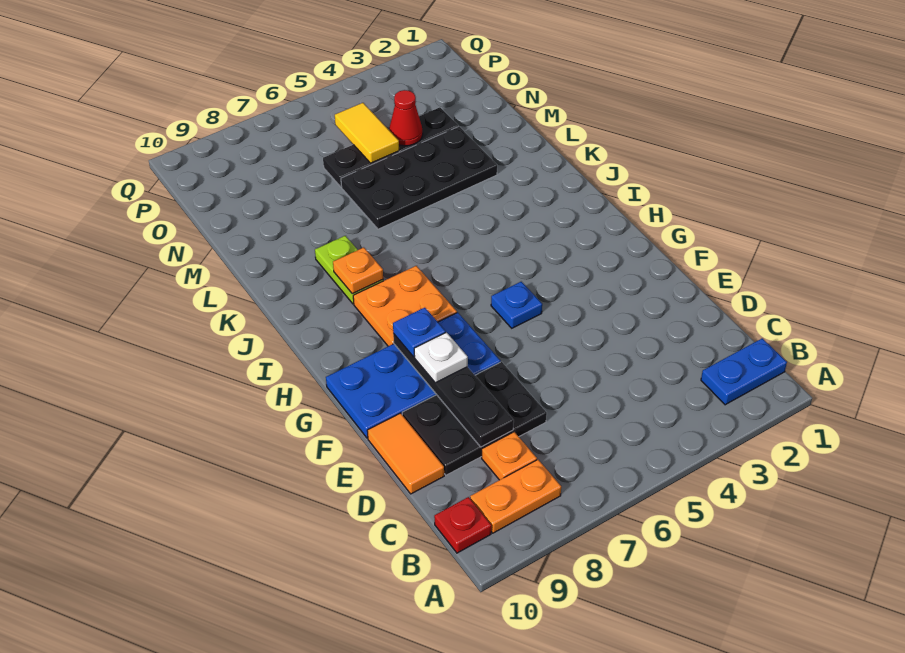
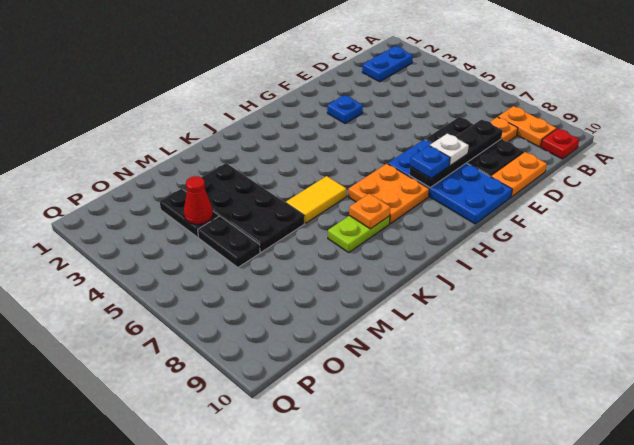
blue plate B1:B2 level 1 -> blue plate B2:C2 level 1
orange tile D10:E10 level 1 -> orange plate D10:E10 level 1
blue plate G5 level 1 -> blue plate F3 level 1
yellow tile N5:O5 level 2 -> yellow tile J6:K6 level 1

